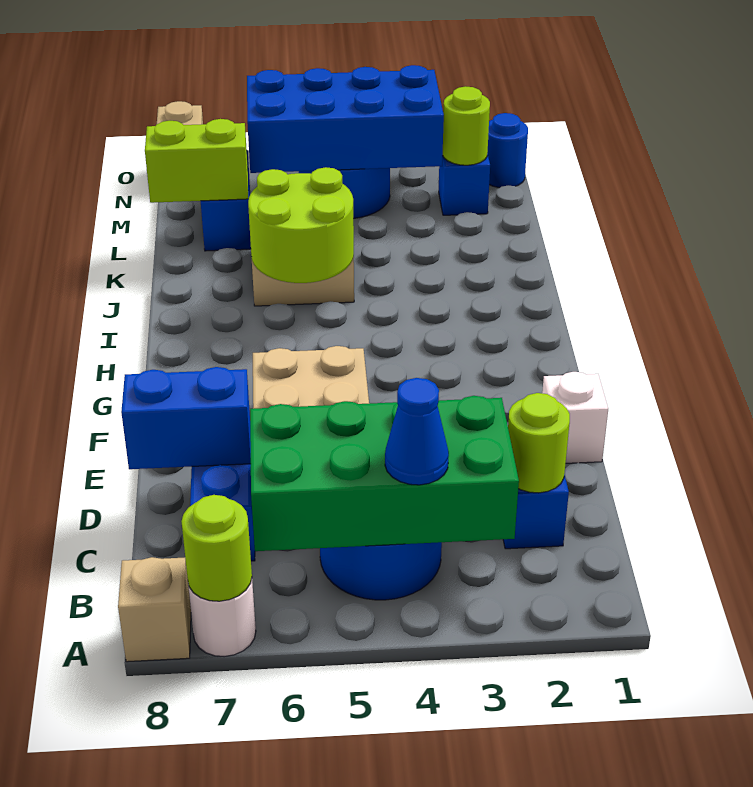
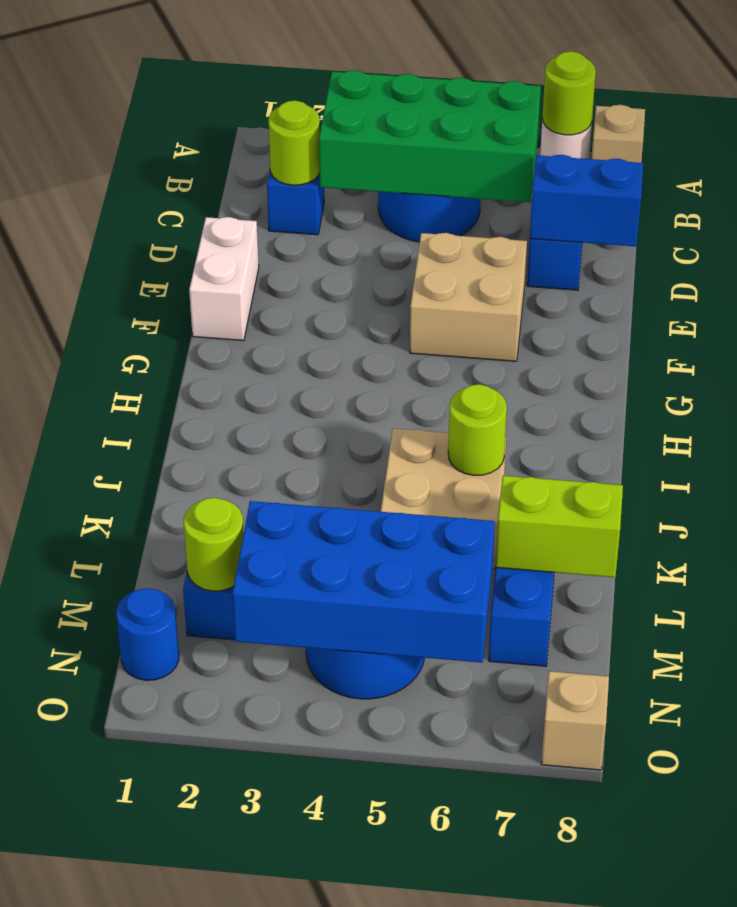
blue cone B4 level 3 -> none
white brick E1 level 1 -> white brick E1:F1 level 1
lime round brick I5:J6 level 2 -> lime round brick J6 level 2

